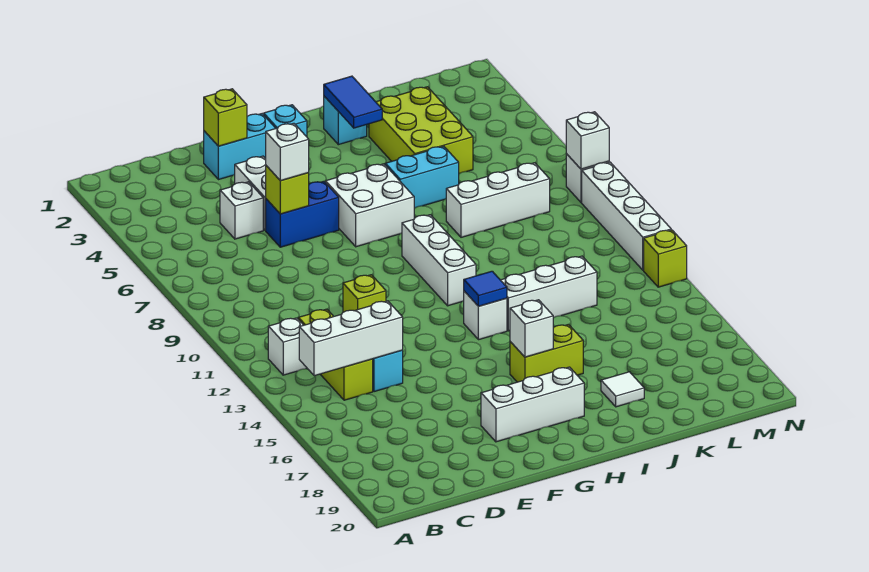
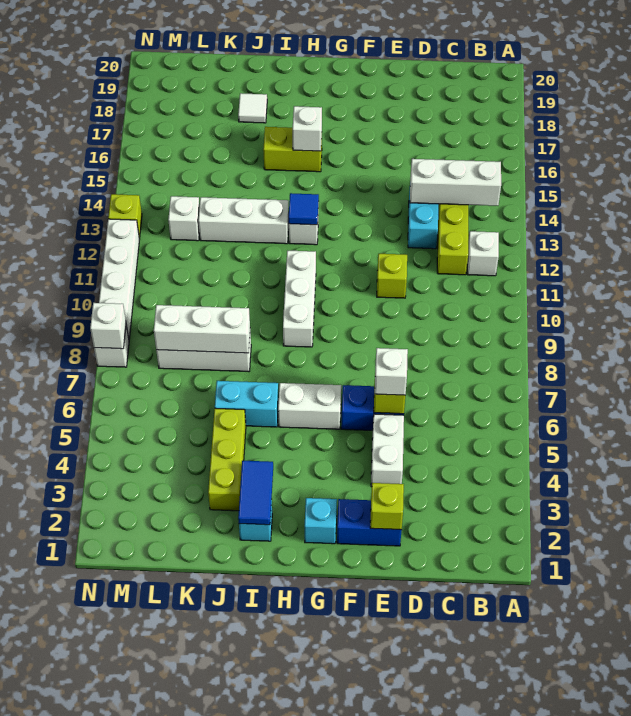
white brick D5 level 1 -> white brick L13 level 1
cyan brick E2:F2 level 1 -> blue brick E2:F2 level 1
white brick F18:H18 level 1 -> white brick J8:L8 level 2
white brick G6:H7 level 1 -> white brick G6:H6 level 1
lime brick J3:K5 level 1 -> lime brick J3:J5 level 1

